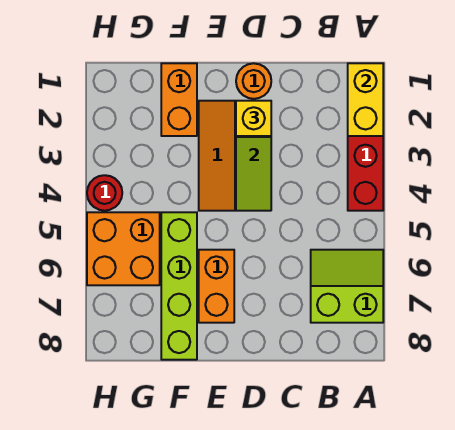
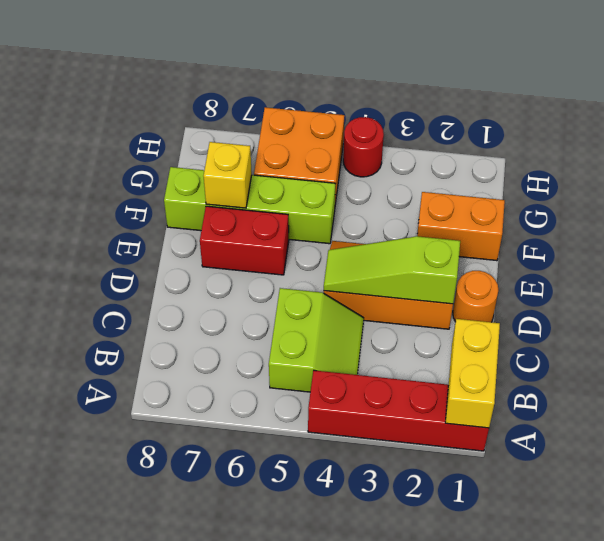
yellow brick A1:A2 level 2 -> yellow brick A1:B1 level 2
lime slope A6:B7 level 1 top 7 -> lime slope B4:C5 level 1 top 5
yellow brick D2 level 3 -> yellow brick F7 level 2
orange brick E6:E7 level 1 -> red brick E6:E7 level 1

